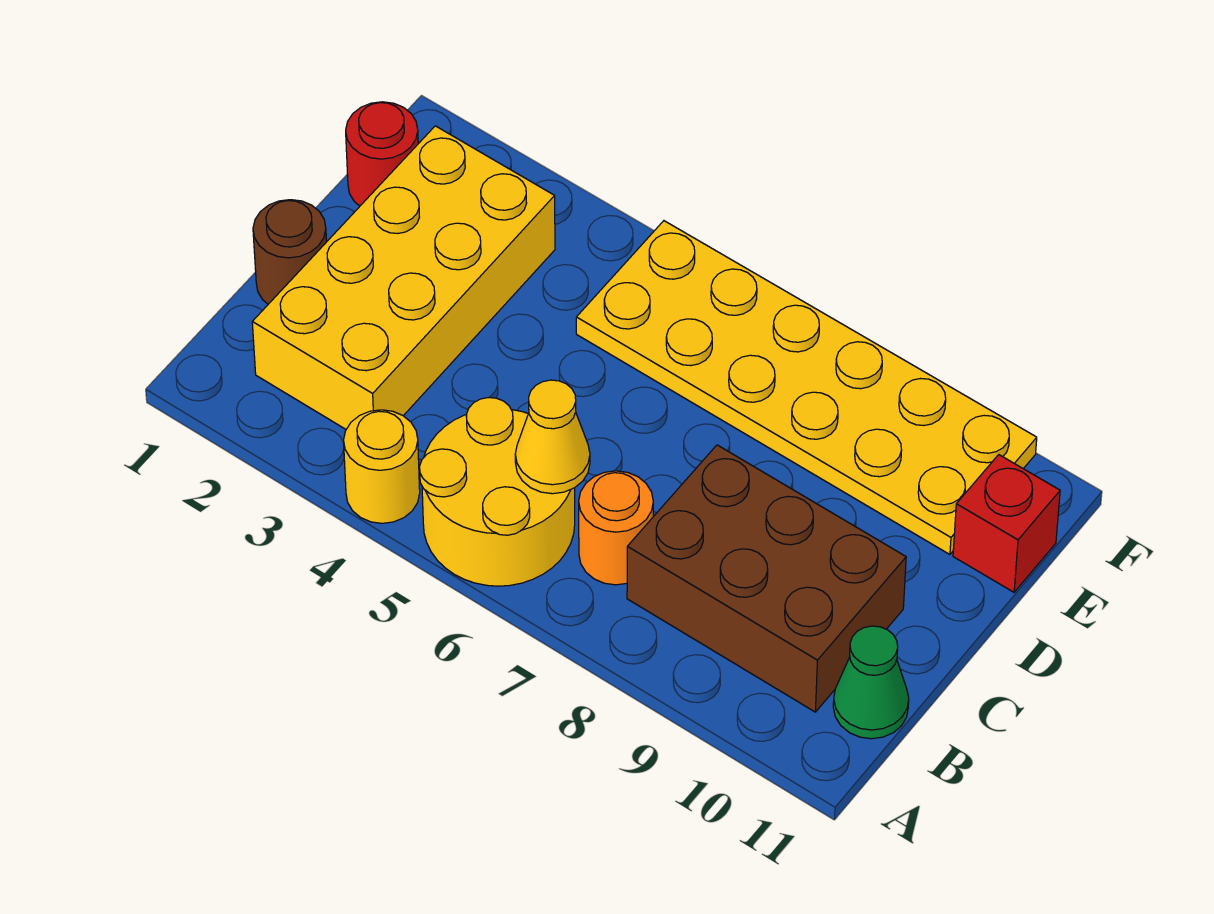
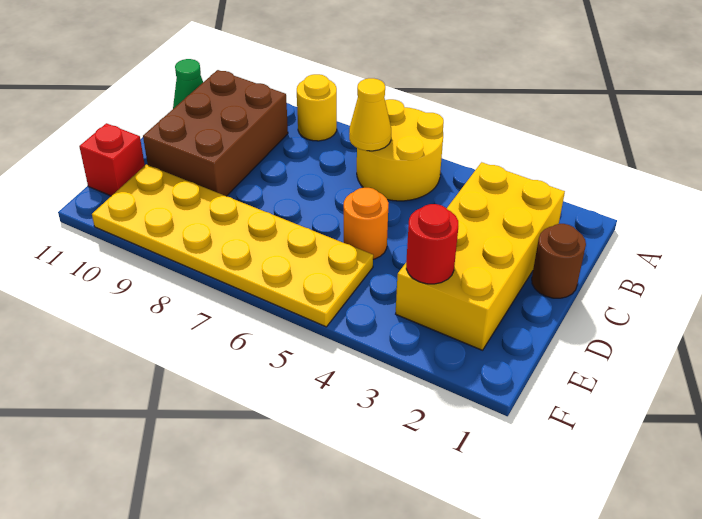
yellow round brick A4 level 1 -> yellow round brick A8 level 1
orange round brick B7 level 1 -> orange round brick D5 level 1
brown brick B8:C10 level 1 -> brown brick B9:D10 level 1
red round brick E1 level 1 -> red round brick E3 level 2

